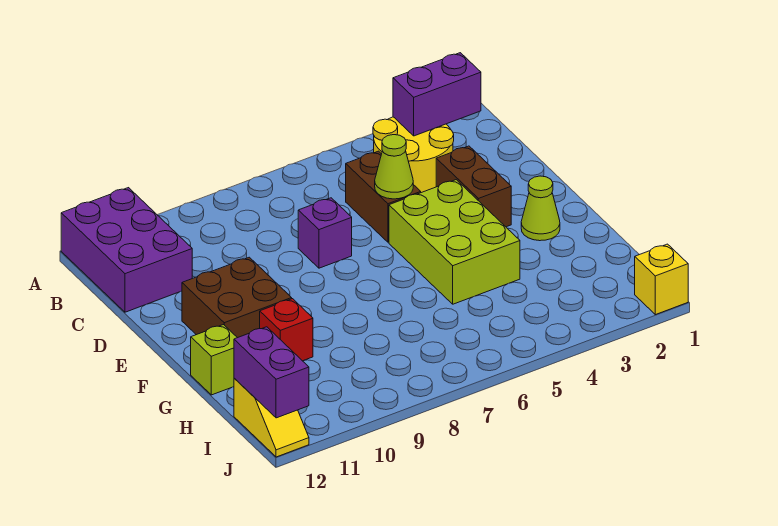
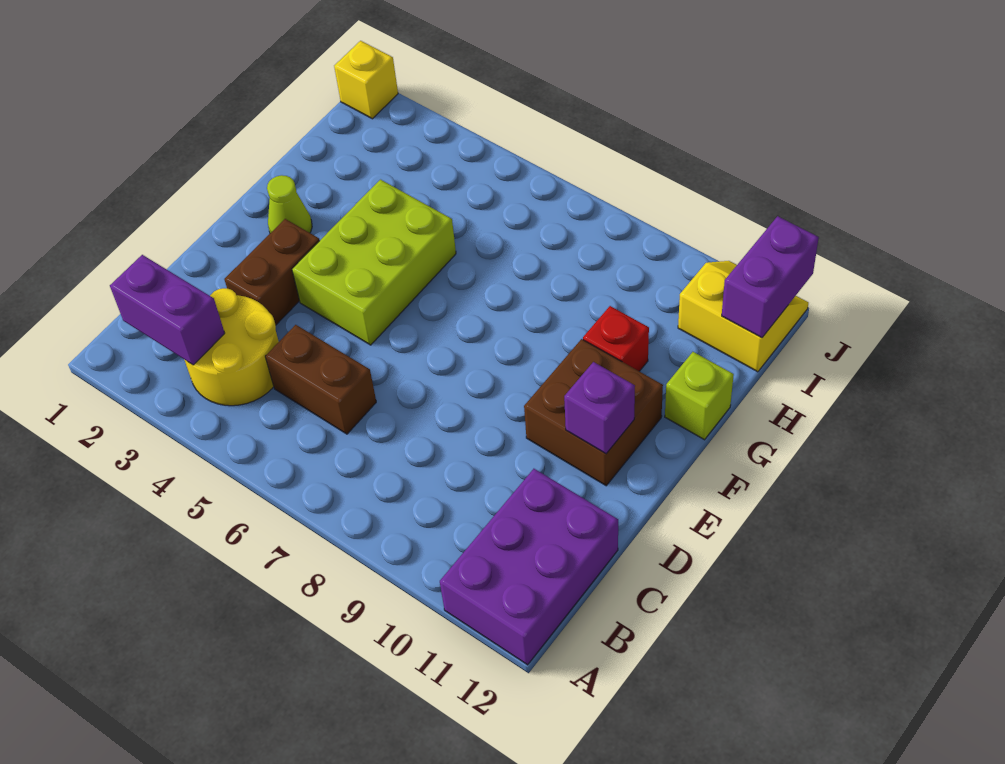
brown brick C5:D5 level 1 -> brown brick C5:C6 level 1
lime cone D5 level 2 -> none
purple brick D7 level 1 -> purple brick E11 level 2
yellow slope I12:J12 level 1 top I -> yellow slope I11:J12 level 1 top I

